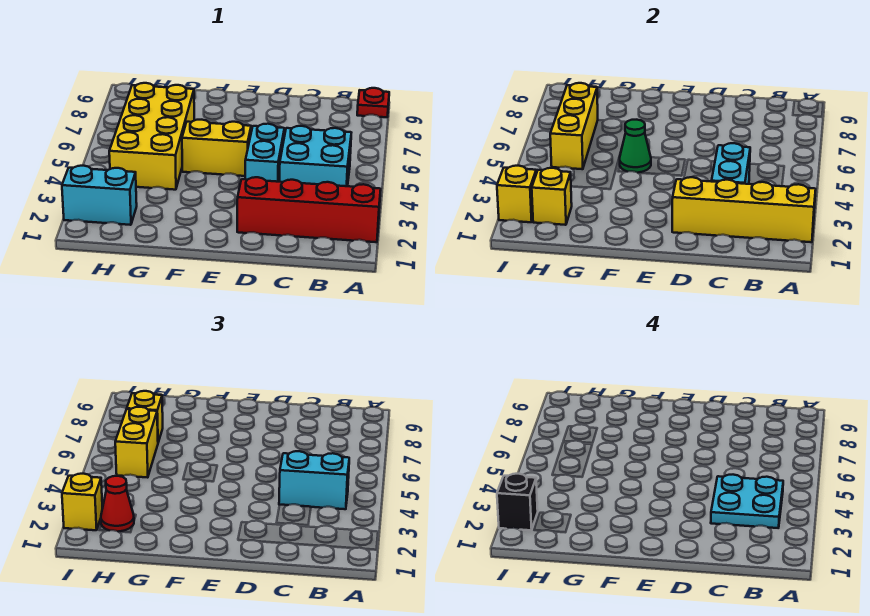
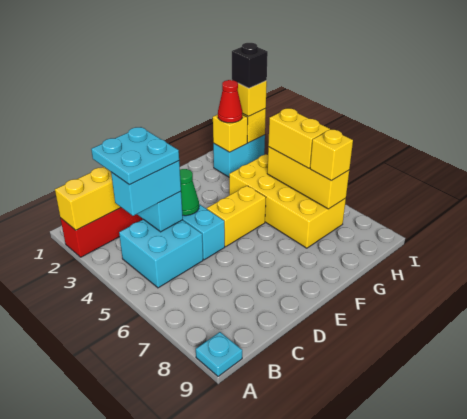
red plate A9 level 1 -> cyan plate A9 level 1
green cone F5 level 2 -> green cone D4 level 2

